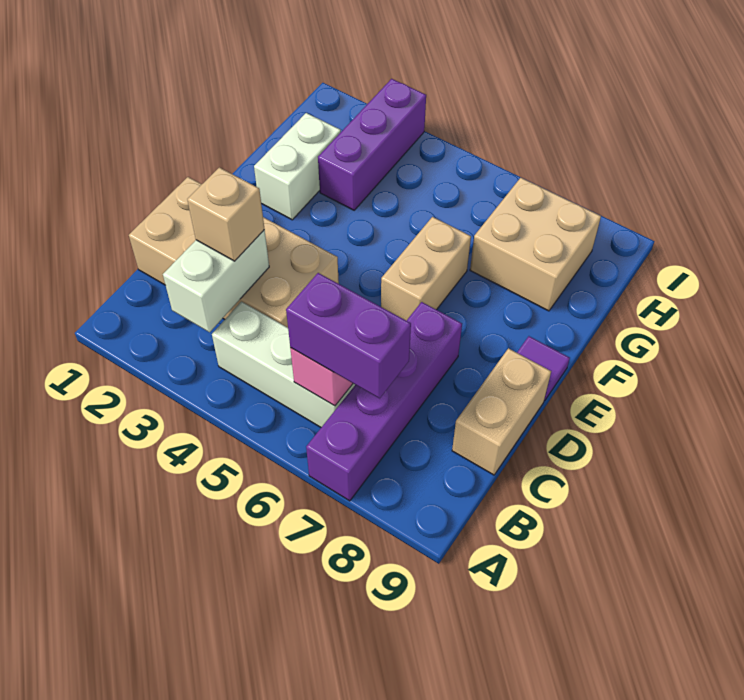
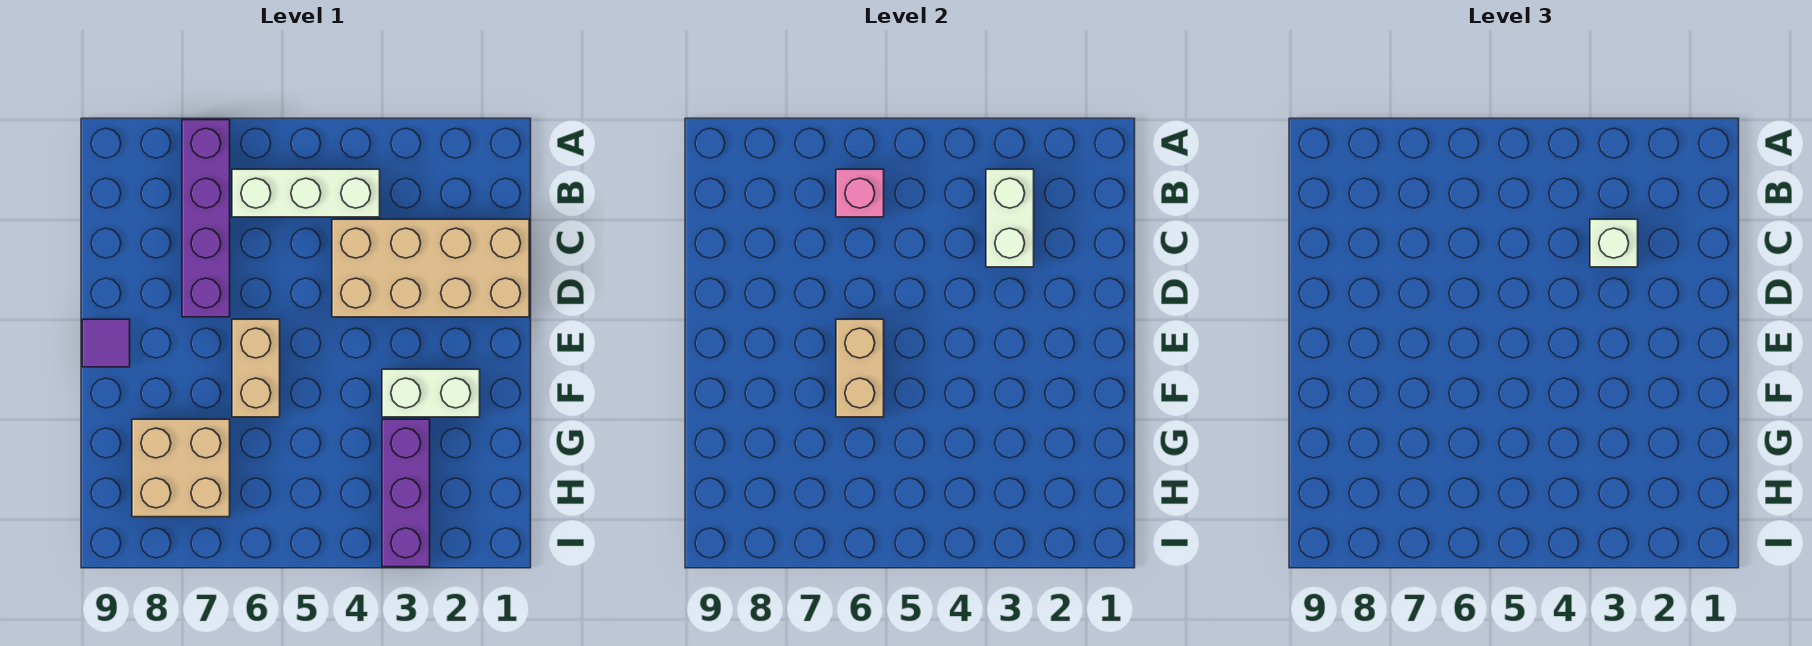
purple brick B6:B7 level 3 -> none
tan brick C3 level 3 -> white brick C3 level 3
tan brick C9:D9 level 1 -> tan brick E6:F6 level 2
white brick F2:G2 level 1 -> white brick F2:F3 level 1

